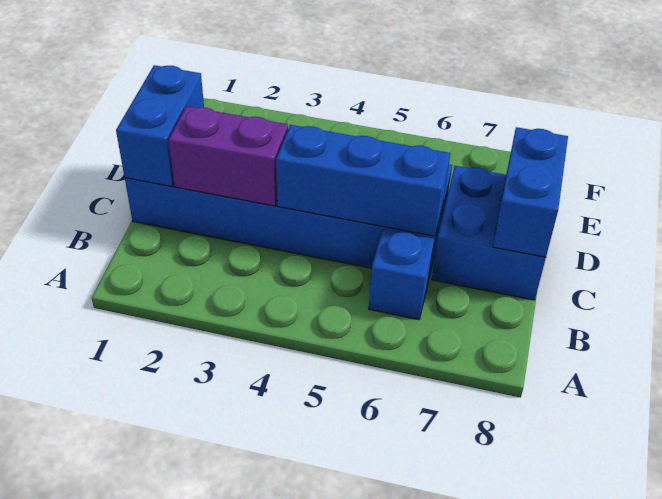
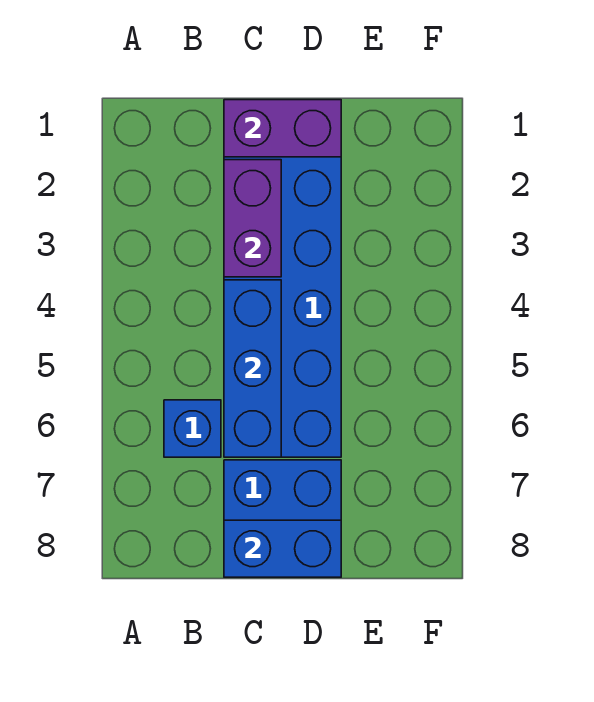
blue brick C1:D1 level 2 -> purple brick C1:D1 level 2

